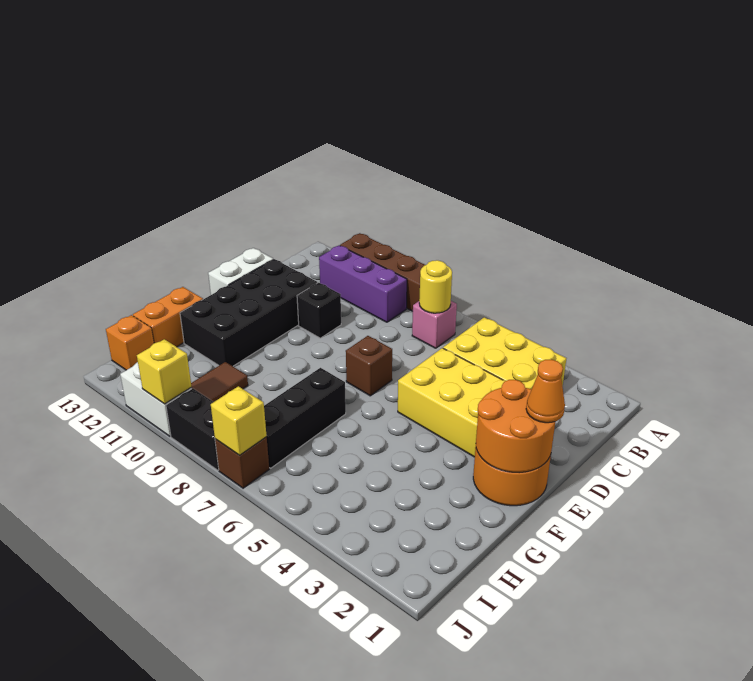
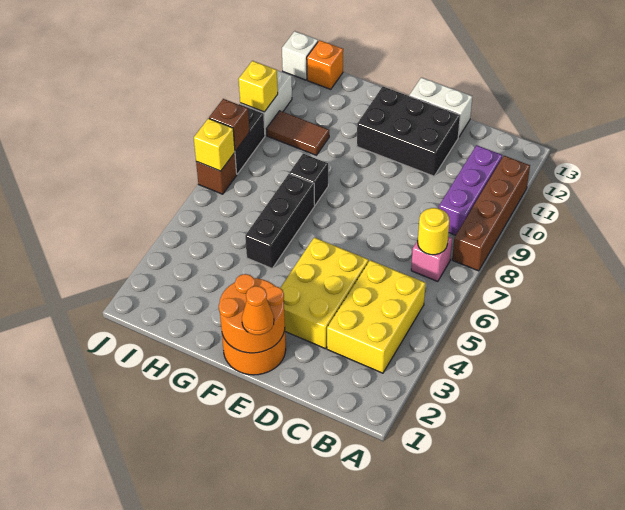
black brick D10 level 1 -> black brick G8 level 1
black brick D11:G12 level 1 -> black brick D11:F12 level 1
brown brick E7 level 1 -> brown brick J8 level 2
black brick G7:I7 level 1 -> black brick G5:G7 level 1
orange brick G13:H13 level 1 -> none
none -> white brick J13 level 1

